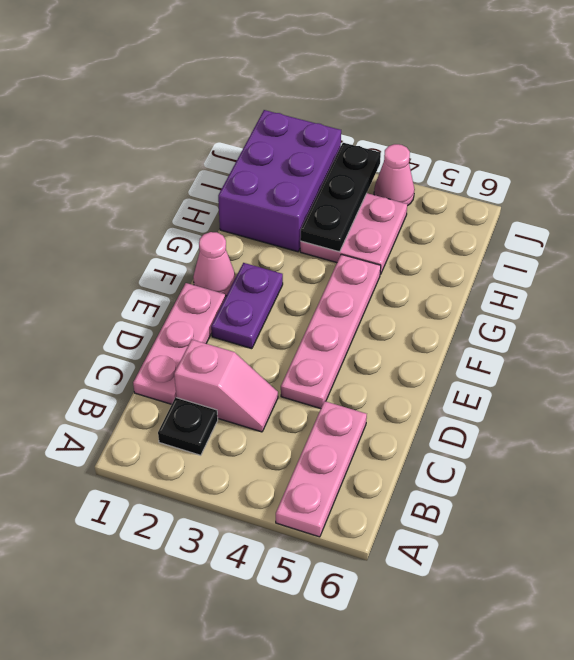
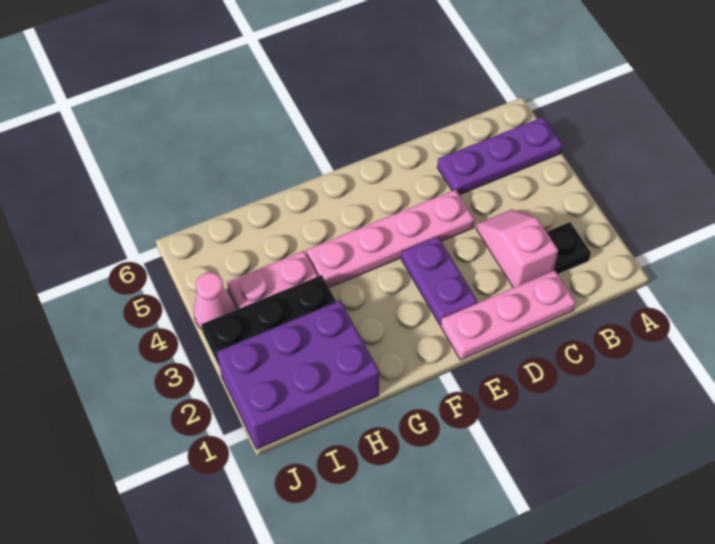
pink plate A5:C5 level 1 -> purple plate A5:C5 level 1
purple plate E2:F2 level 1 -> purple plate E2:E3 level 1
pink cone F1 level 1 -> none

